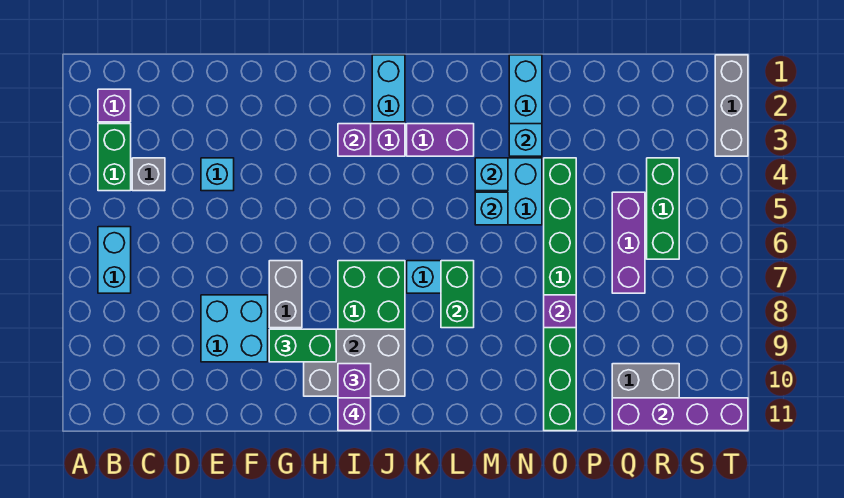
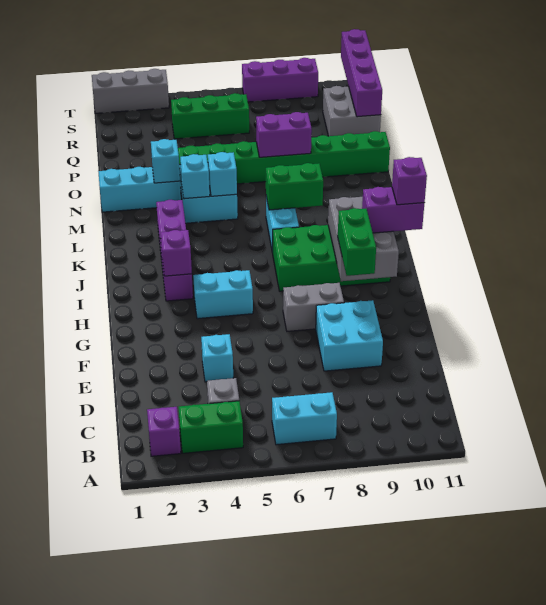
cyan brick J1:J2 level 1 -> cyan brick H4:H5 level 1
purple brick O8 level 2 -> purple brick O7:O8 level 2
purple brick Q5:Q7 level 1 -> purple brick T7:T9 level 1

